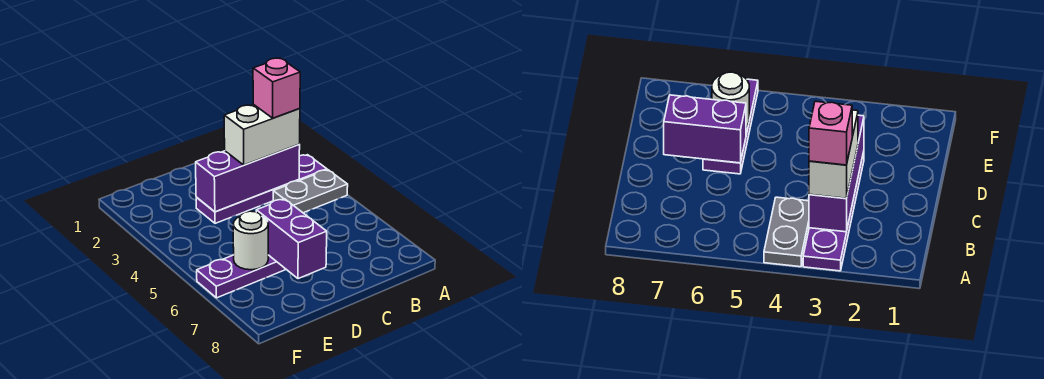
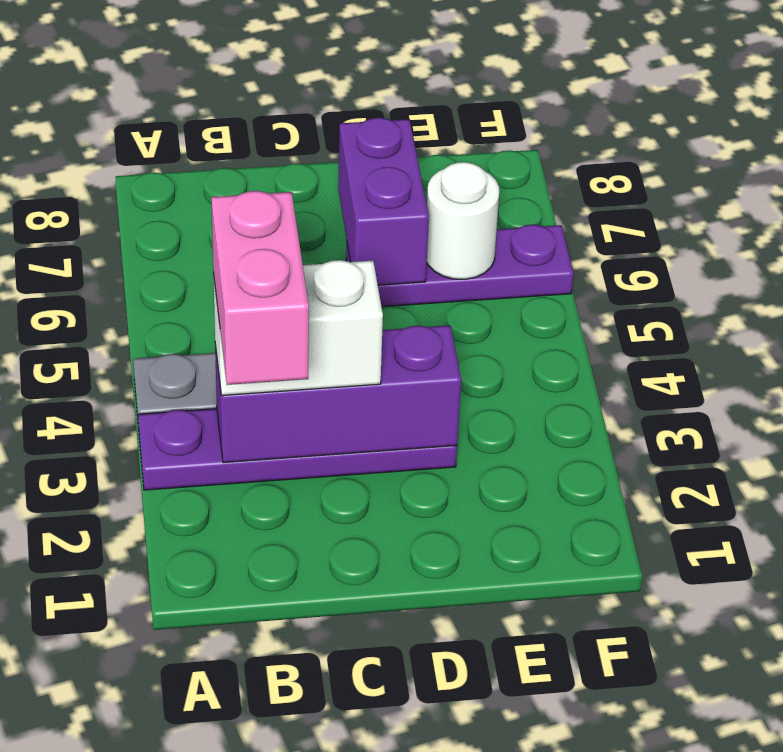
pink brick B3 level 4 -> pink brick B2:B3 level 4

